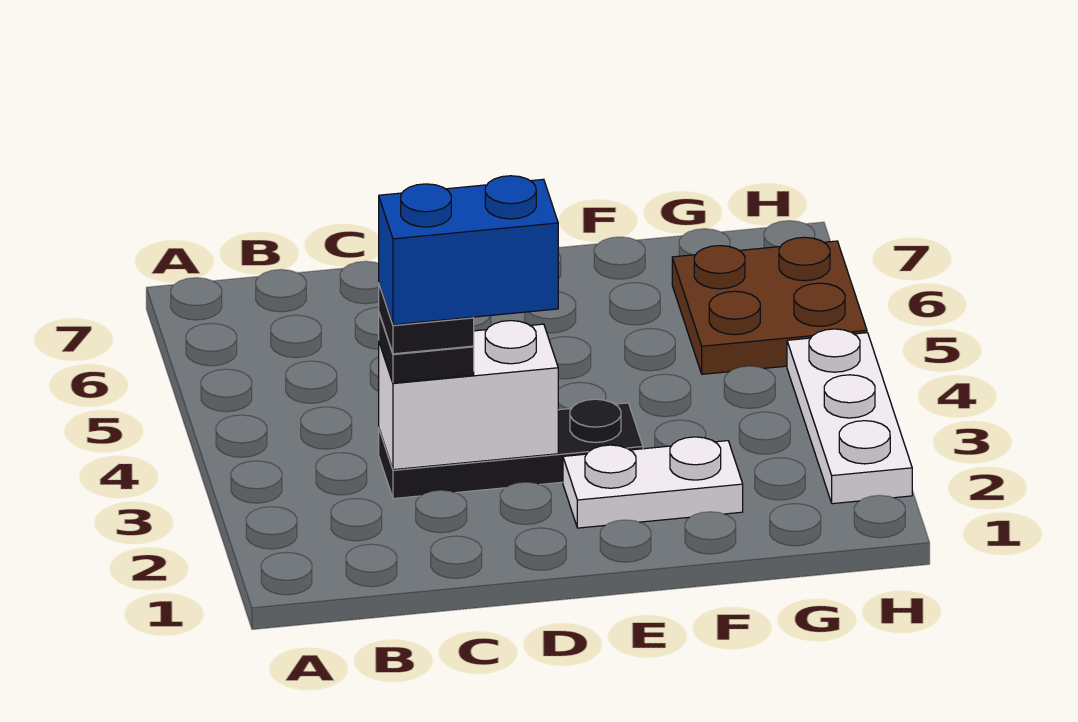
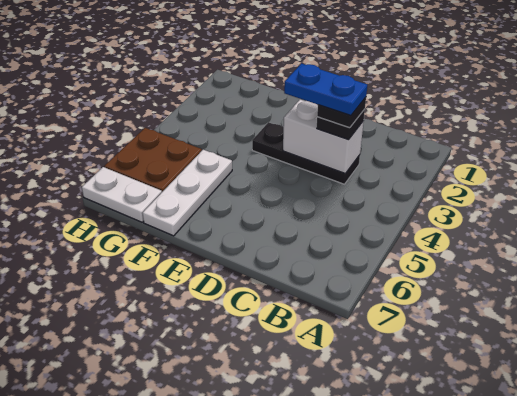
blue brick C3:D3 level 5 -> blue plate C3:D3 level 5
white plate E2:F2 level 1 -> white plate G7:H7 level 1
white plate H2:H4 level 1 -> white plate F5:F7 level 1

